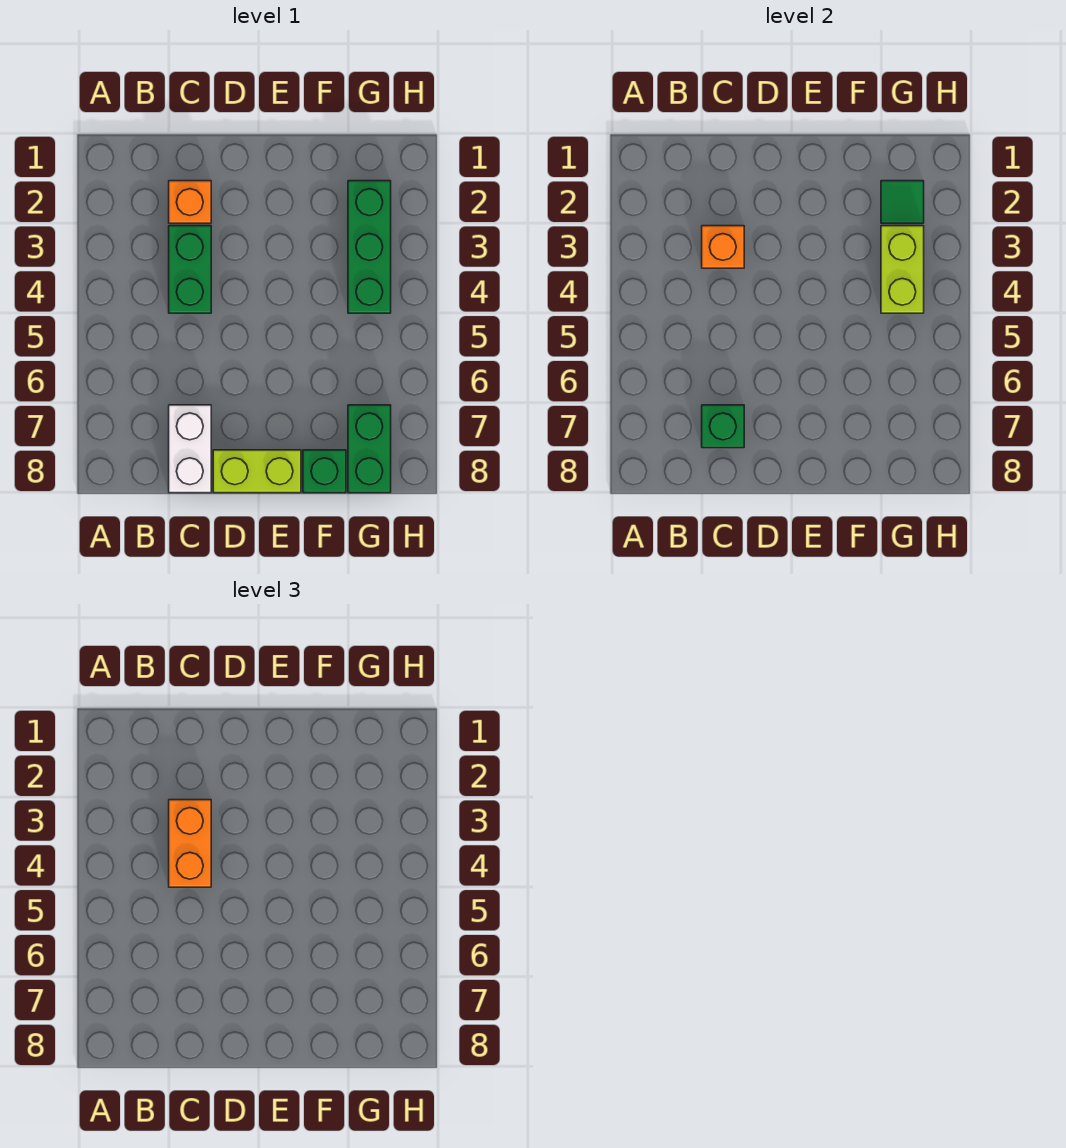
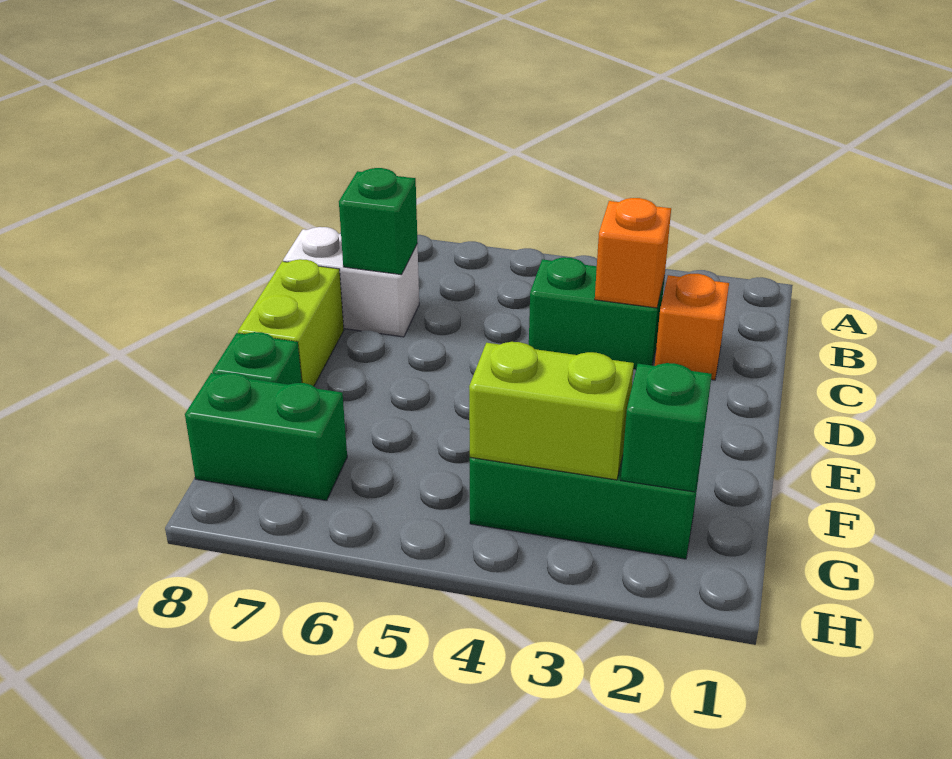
orange brick C3:C4 level 3 -> none
green tile G2 level 2 -> green brick G2 level 2

